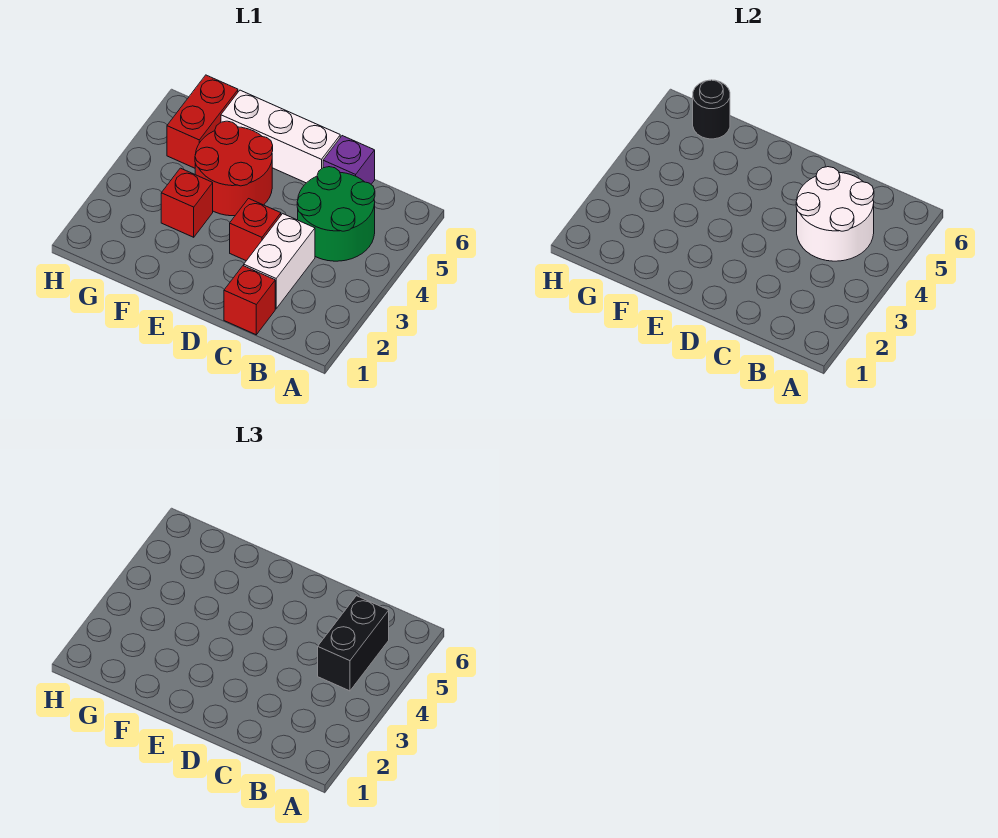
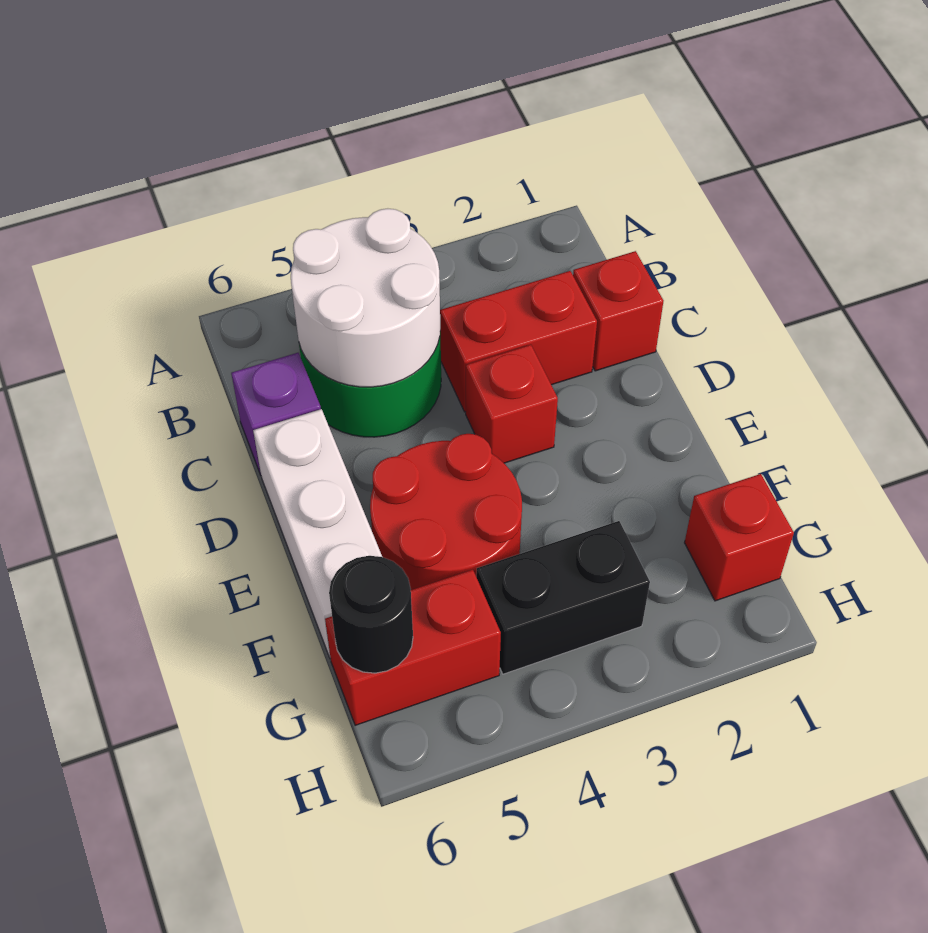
black brick B4:B5 level 3 -> black brick G3:G4 level 1
white brick C2:C3 level 1 -> red brick C2:C3 level 1
red brick F3 level 1 -> red brick G1 level 1

